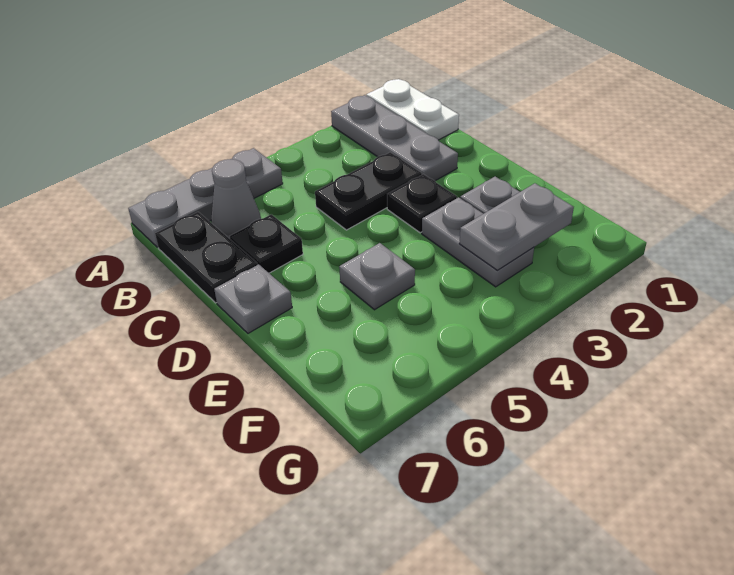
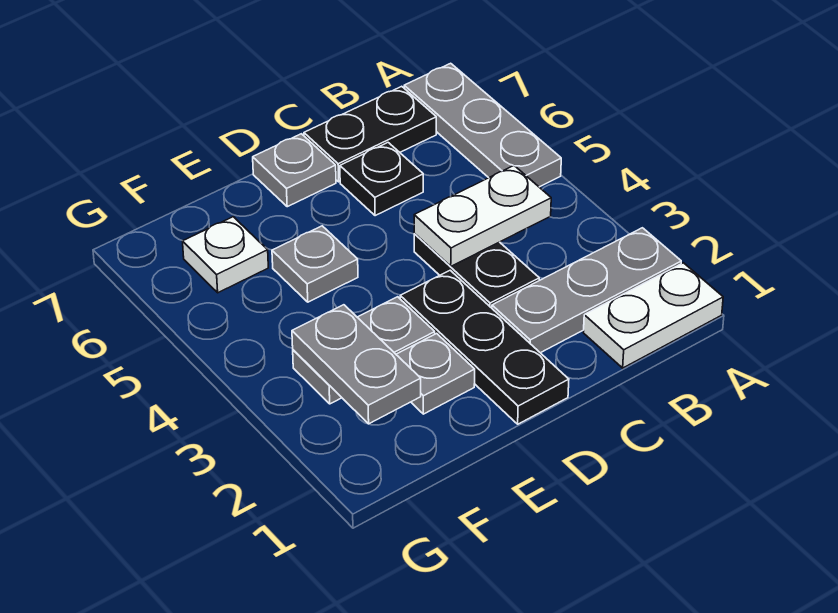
none -> white plate B4:C4 level 2
grey cone B6 level 1 -> none
black plate D3 level 1 -> black plate D1:D3 level 1
none -> white plate F6 level 1

